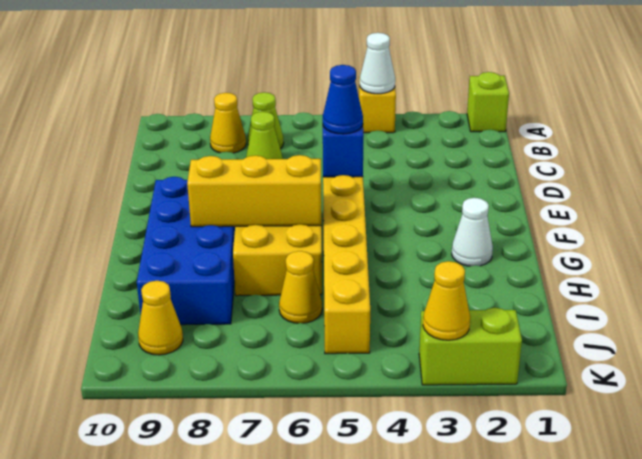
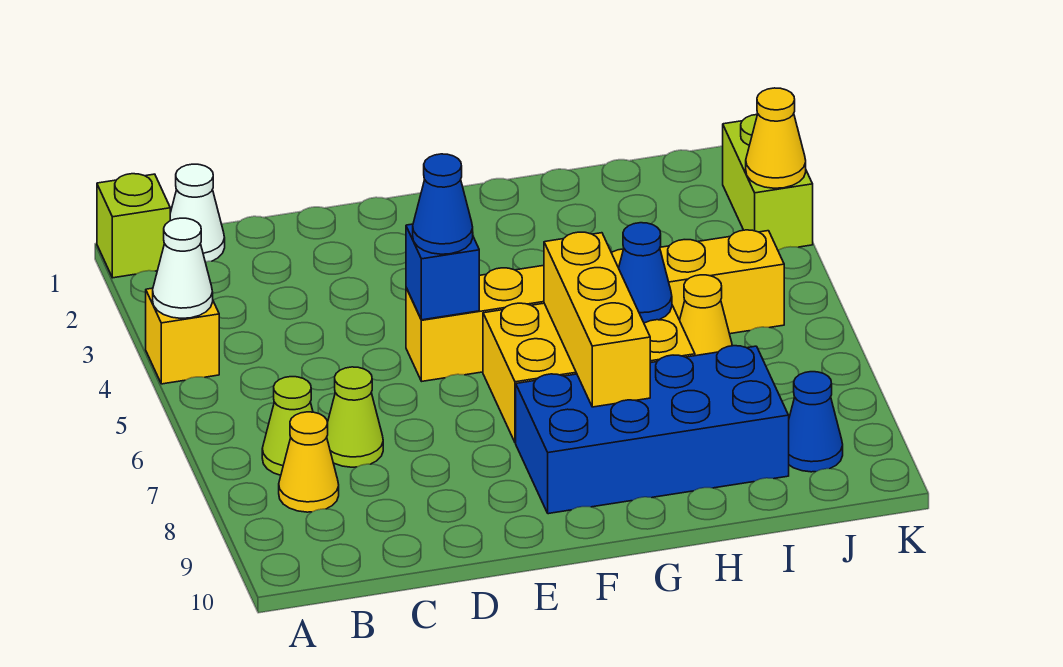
white cone G2 level 1 -> white cone B1 level 1
none -> blue cone H6 level 2
yellow cone J9 level 1 -> blue cone J9 level 1

